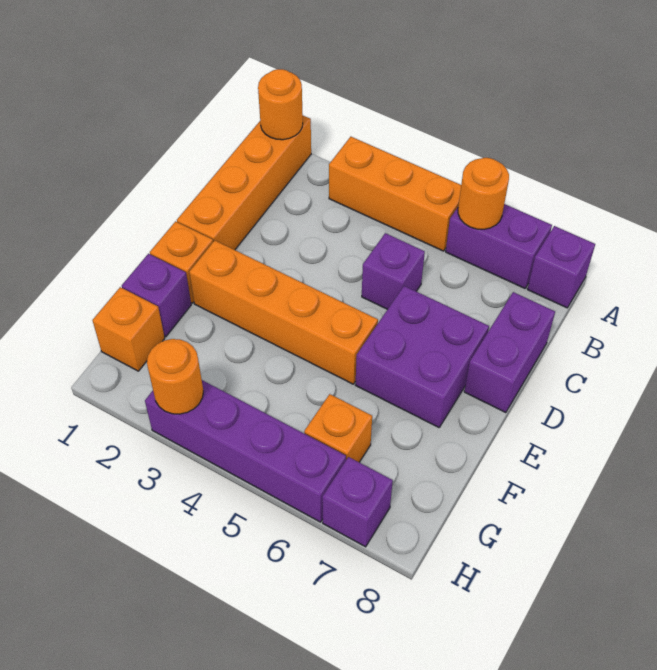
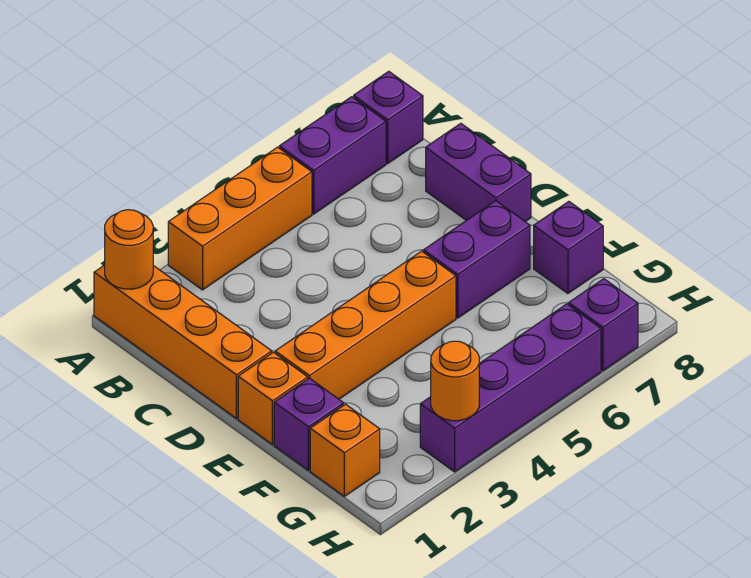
orange round brick A6 level 2 -> none
purple brick C5 level 1 -> purple brick F8 level 1
purple brick D6:E7 level 1 -> purple brick E6:E7 level 1
orange brick G6 level 1 -> none

